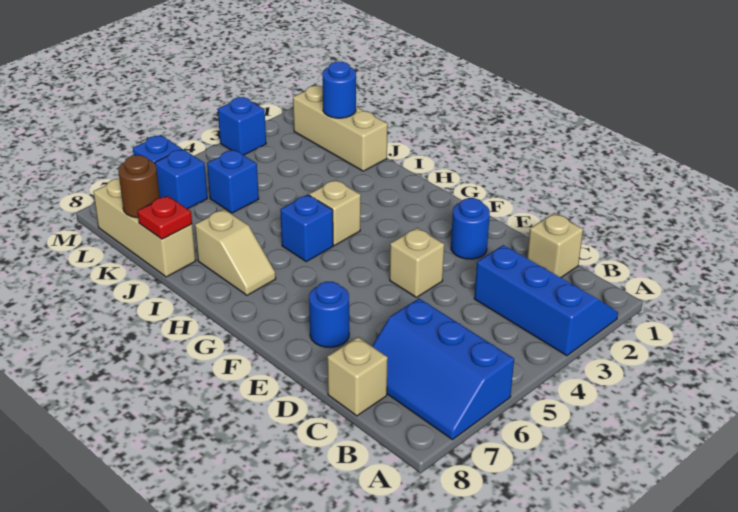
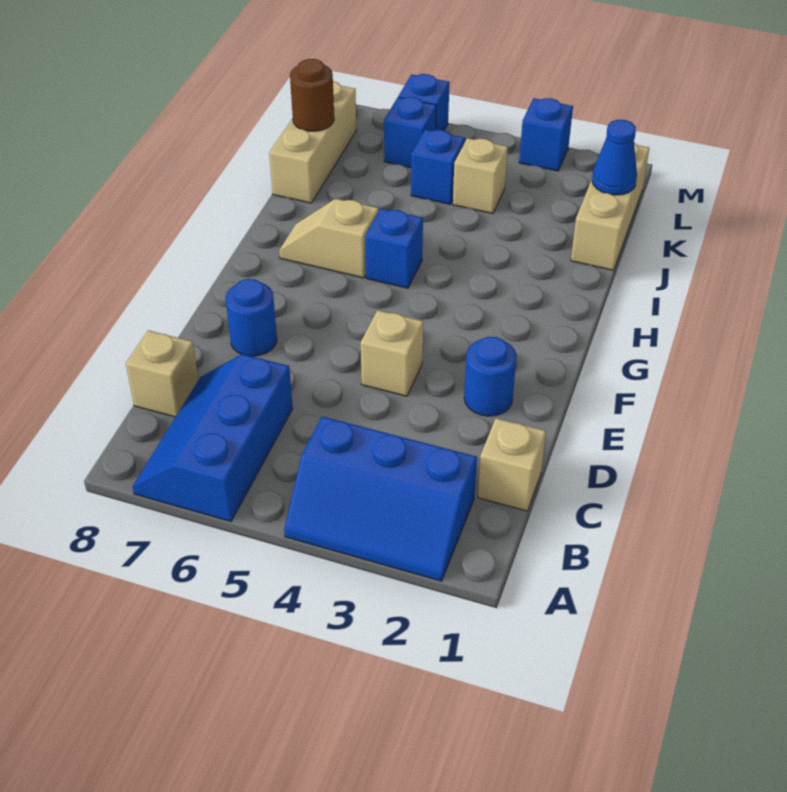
blue slope A2:C3 level 1 top 3 -> blue slope A2:B4 level 1 top B
tan brick H4 level 1 -> tan brick K4 level 1
tan slope H7:I7 level 1 top I -> tan slope H6:H7 level 1 top 6
red plate J8 level 2 -> none
blue round brick K1 level 2 -> blue cone K1 level 2

